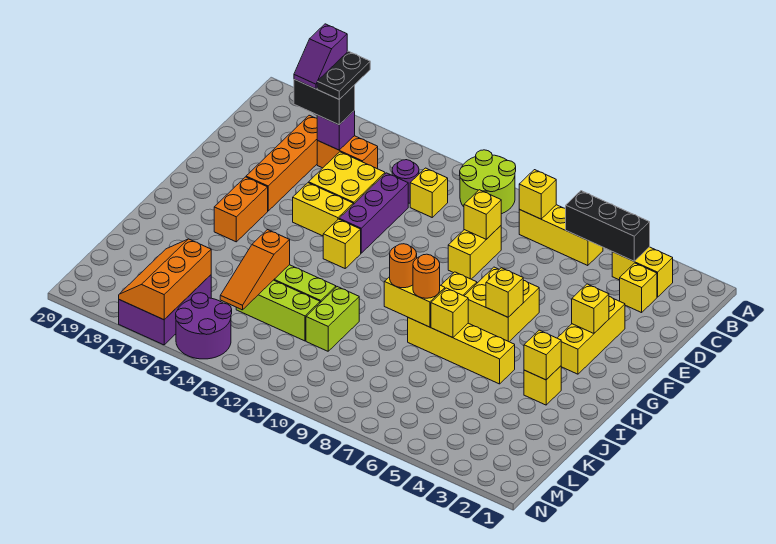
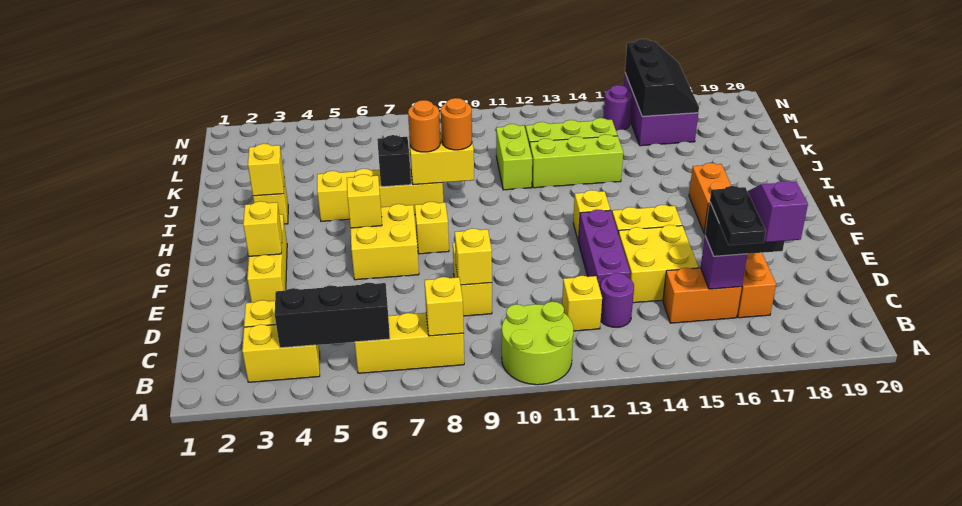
yellow brick I7 level 2 -> black brick I7 level 2
orange slope J14:L14 level 2 top J -> none
orange slope L16:N17 level 2 top 16 -> black slope L16:N17 level 2 top 16
purple round brick M14:N15 level 1 -> purple round brick M15 level 1

